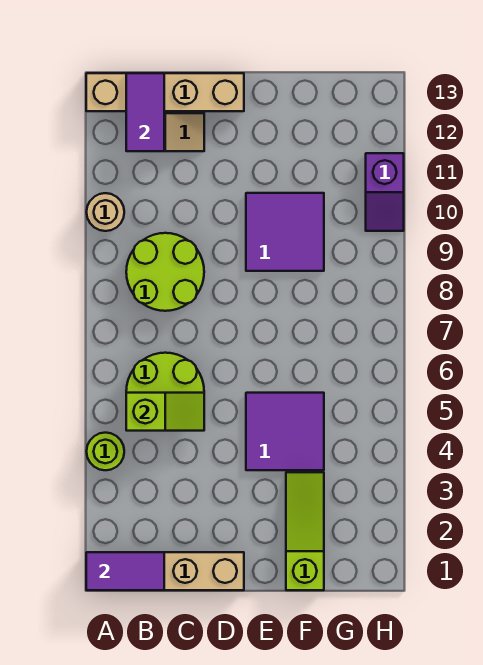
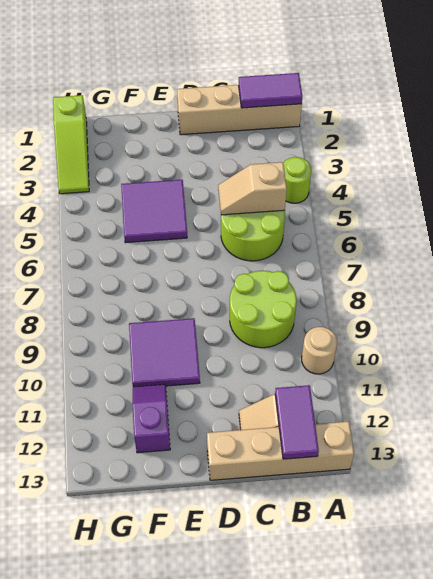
lime slope B5:C5 level 2 top B -> tan slope B5:C5 level 2 top B
lime slope F1:F3 level 1 top 1 -> lime slope H1:H3 level 1 top 1
purple slope H10:H11 level 1 top 11 -> purple slope F11:F12 level 1 top 12

